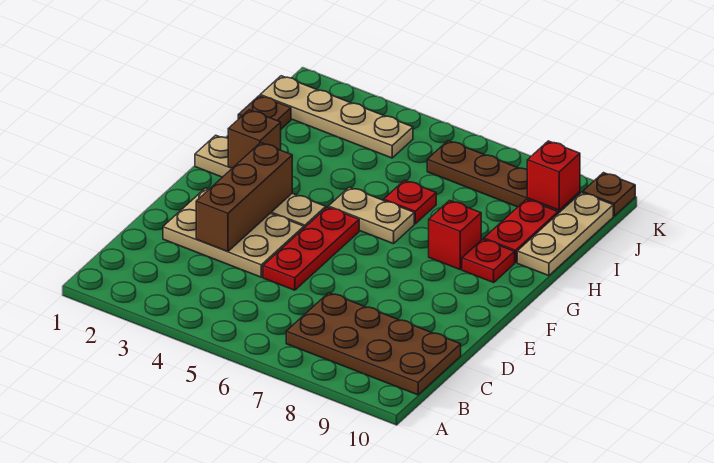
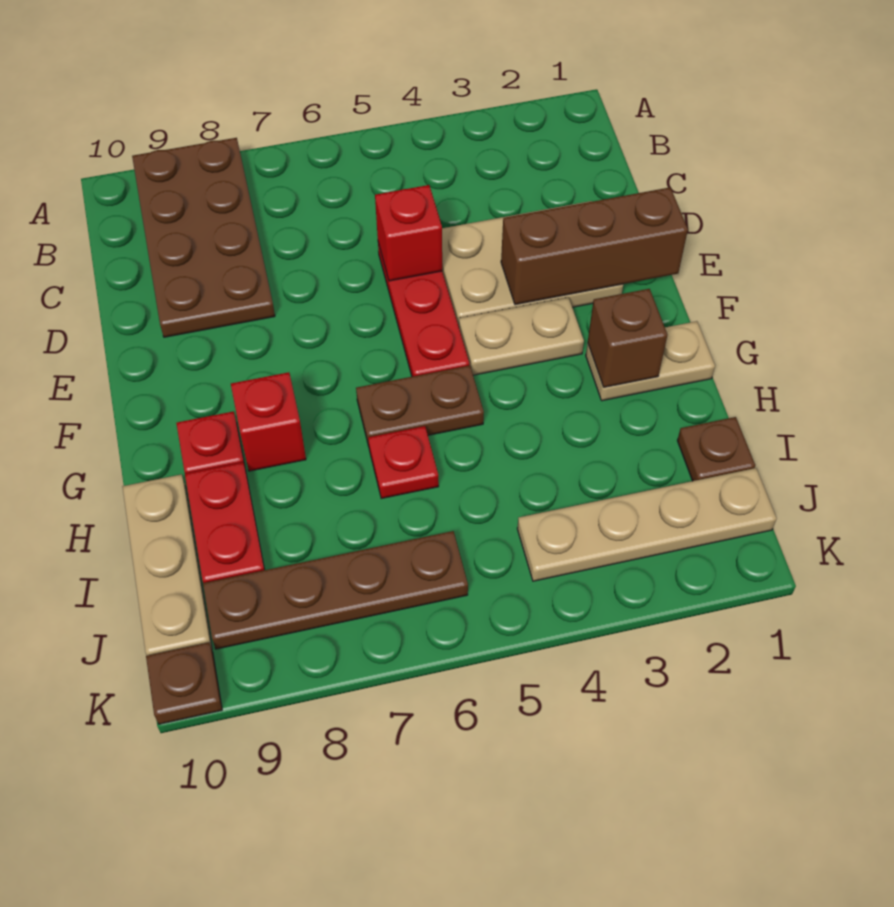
brown plate B7:C10 level 1 -> brown plate A8:D9 level 1
brown brick D3:F3 level 2 -> brown brick E1:E3 level 2
tan plate G5:G6 level 1 -> brown plate G5:G6 level 1
red brick J9 level 2 -> red brick D5 level 2

